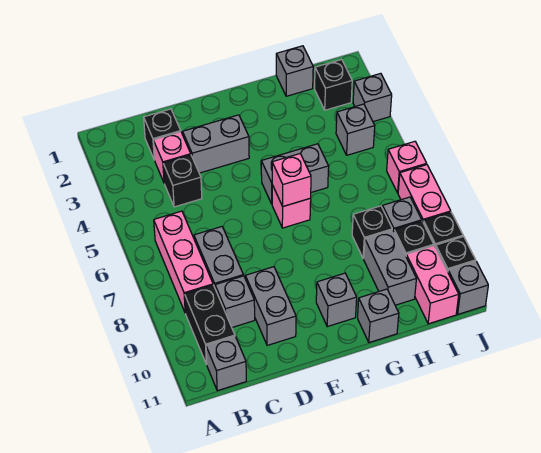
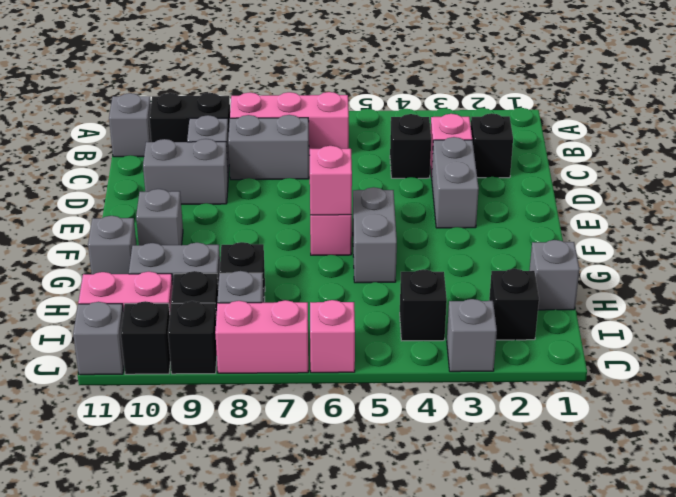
grey brick I4 level 1 -> black brick I4 level 1

